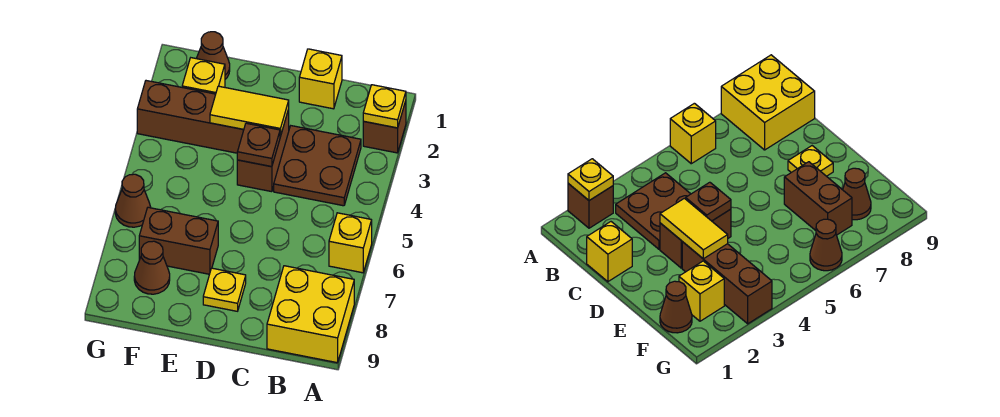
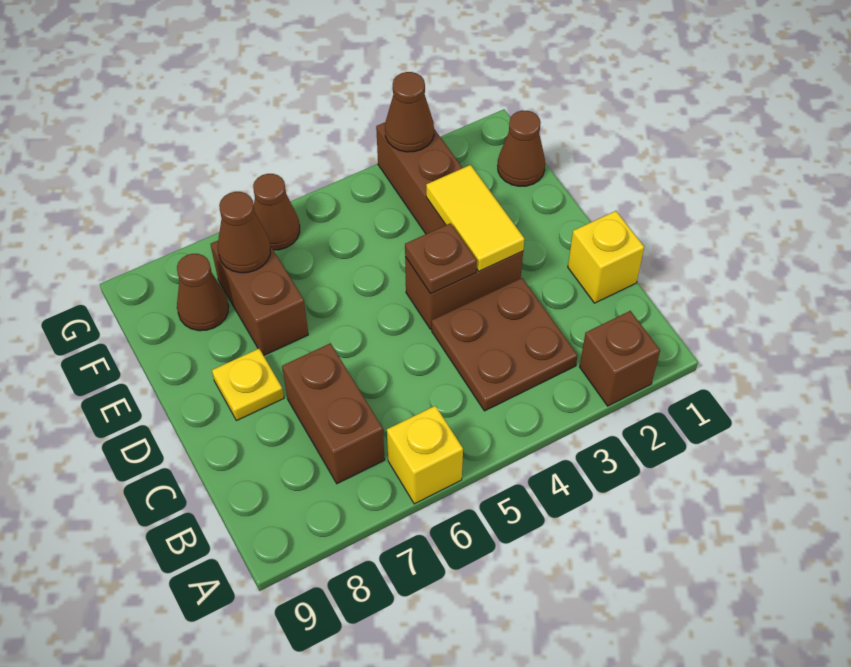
yellow plate A2 level 2 -> none
yellow brick A8:B9 level 1 -> none
none -> brown brick B7:C7 level 1
yellow brick F2 level 1 -> none
none -> brown cone F7 level 2
none -> brown cone G3 level 2

